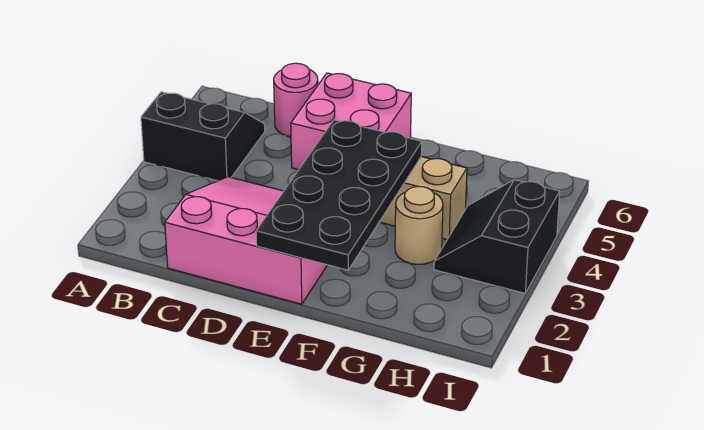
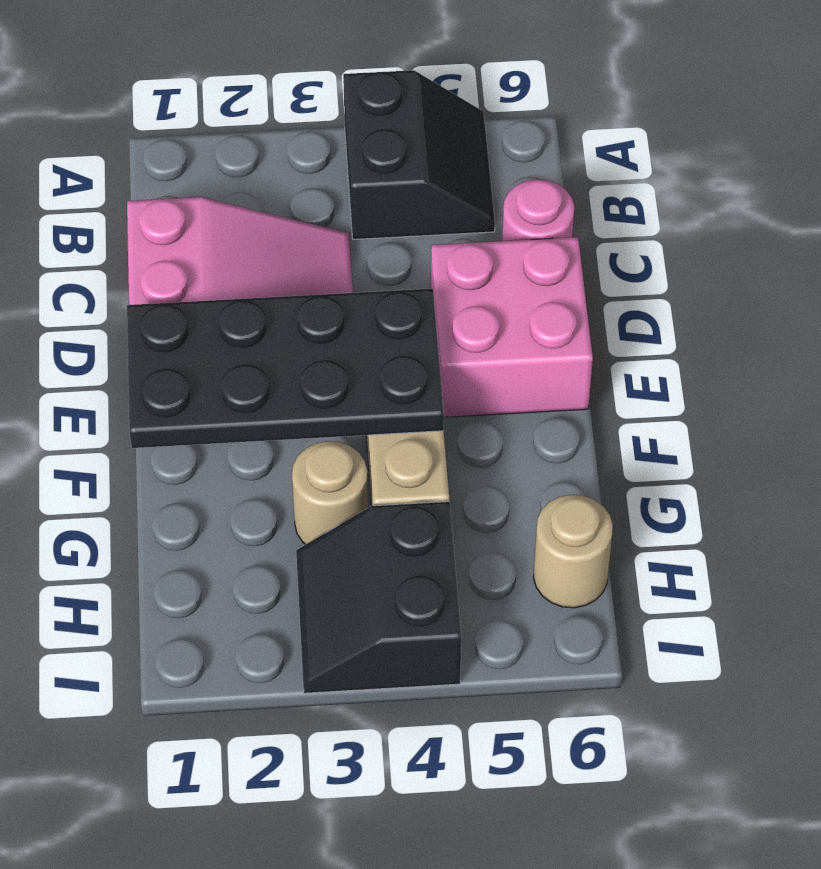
black slope H3:I4 level 1 top I -> black slope H3:I4 level 1 top 4
none -> tan round brick H6 level 1

